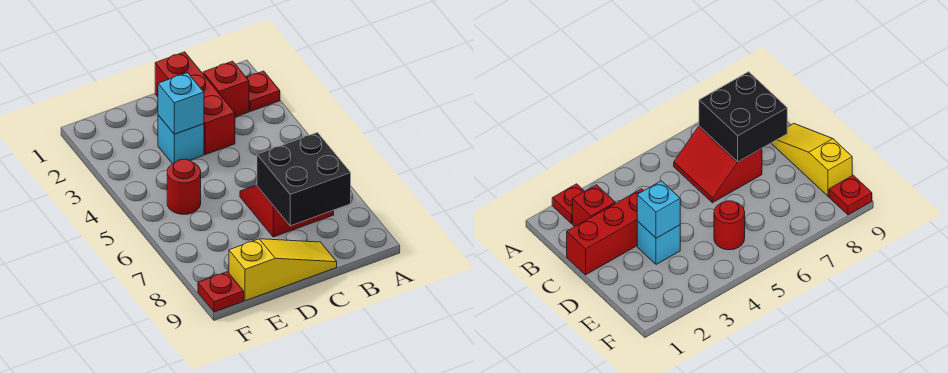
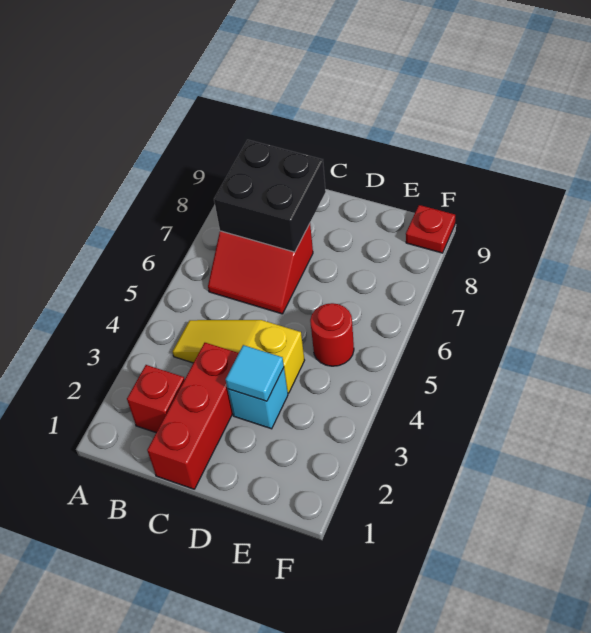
red plate A2 level 1 -> none
yellow slope C9:E9 level 1 top E -> yellow slope B4:D4 level 1 top D
cyan brick D3 level 2 -> cyan tile D3 level 2

